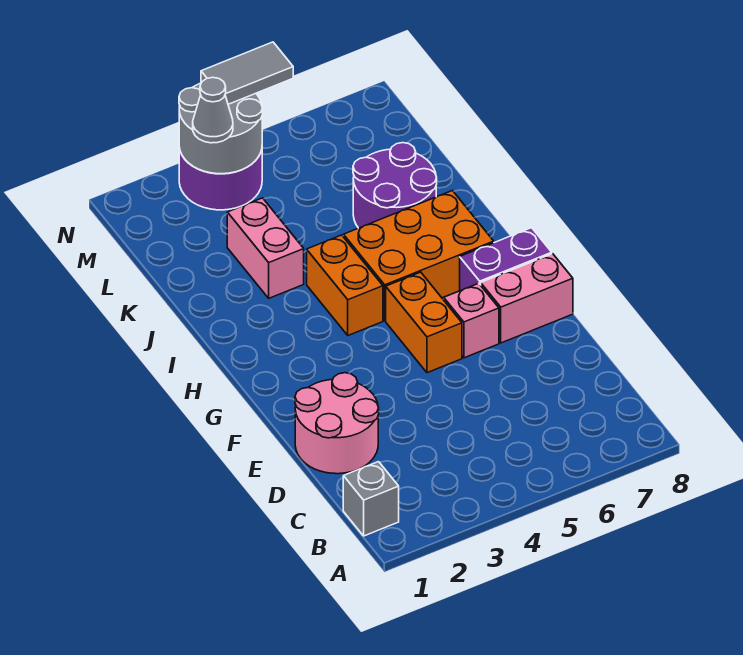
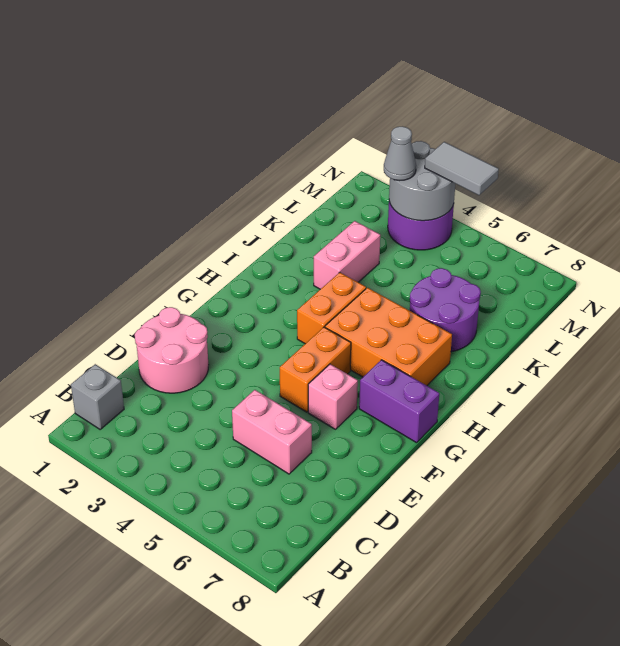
pink brick F7:F8 level 1 -> pink brick D5:D6 level 1

